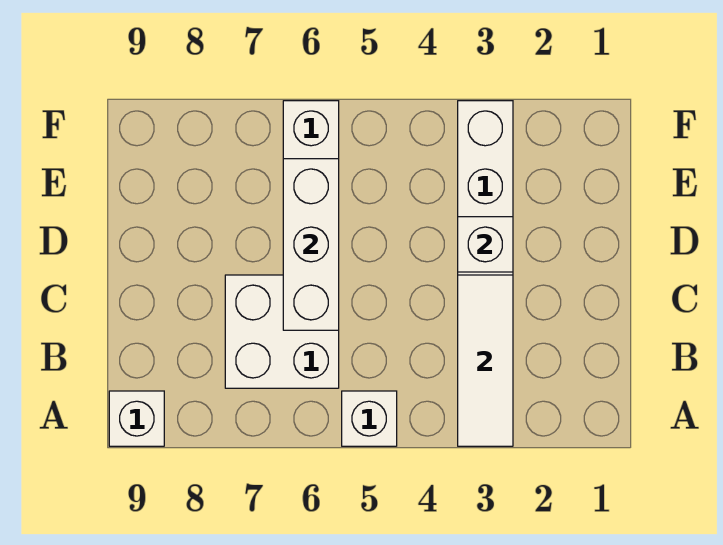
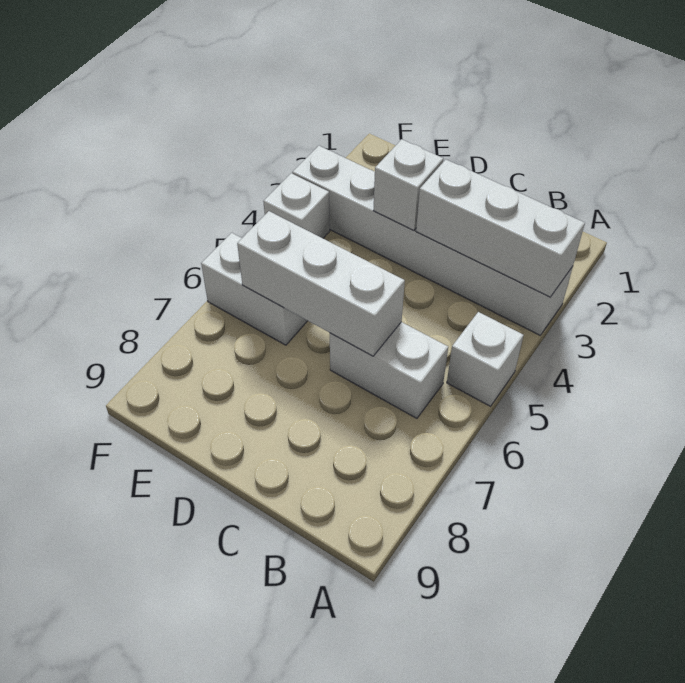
white tile A3:C3 level 2 -> white brick A3:C3 level 2
white brick A9 level 1 -> white brick F4 level 1
white brick B6:C7 level 1 -> white brick B6:C6 level 1

